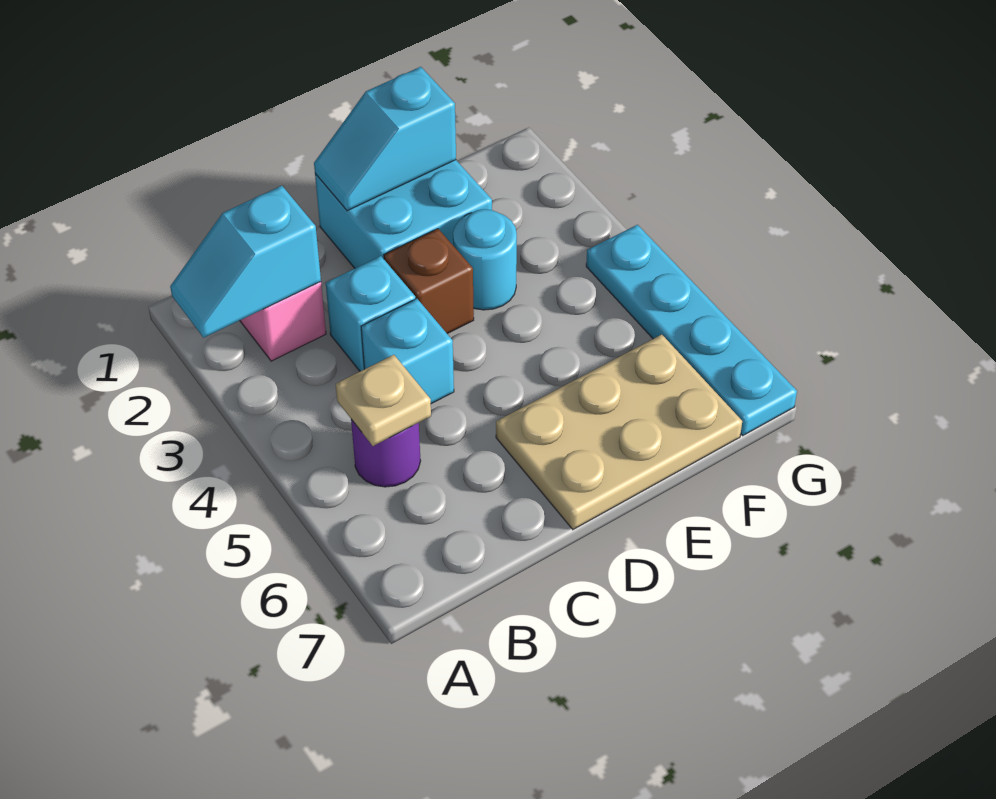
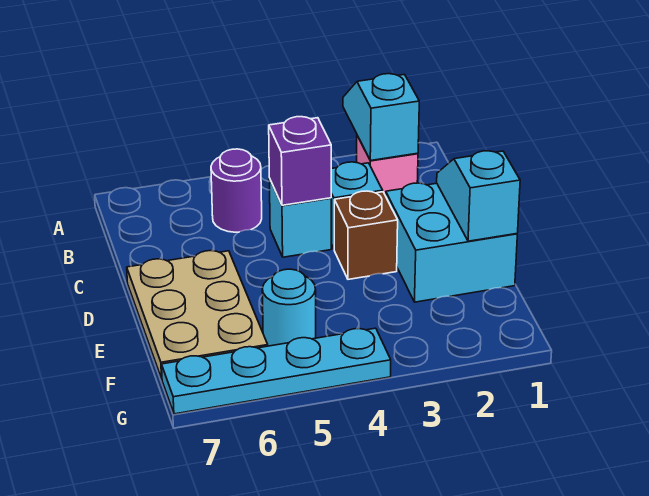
tan plate B5 level 2 -> none
none -> purple brick C4 level 2
cyan round brick E3 level 1 -> cyan round brick F5 level 1

